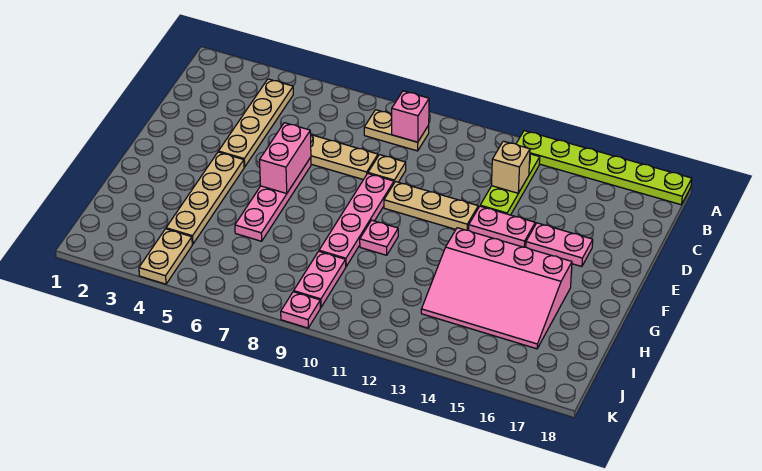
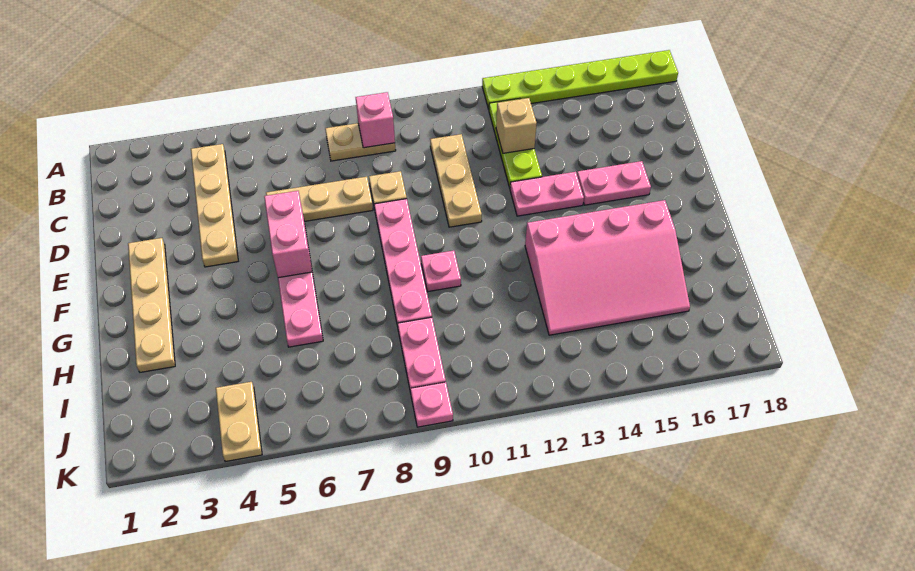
tan plate E10:E12 level 1 -> tan plate C11:E11 level 1
tan plate F4:I4 level 1 -> tan plate E2:H2 level 1

